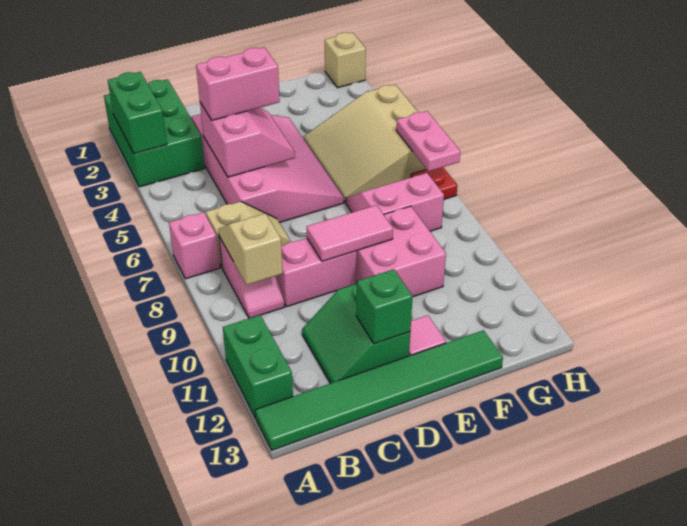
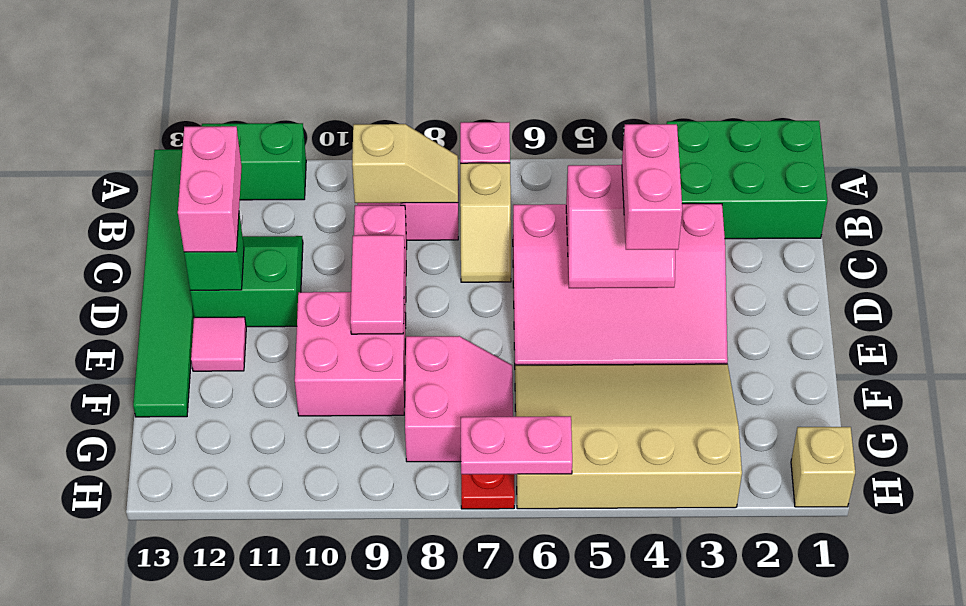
green brick A2:A3 level 2 -> none
none -> pink brick C12:D12 level 3
tan slope F4:H6 level 1 top H -> tan slope F3:H6 level 1 top H

